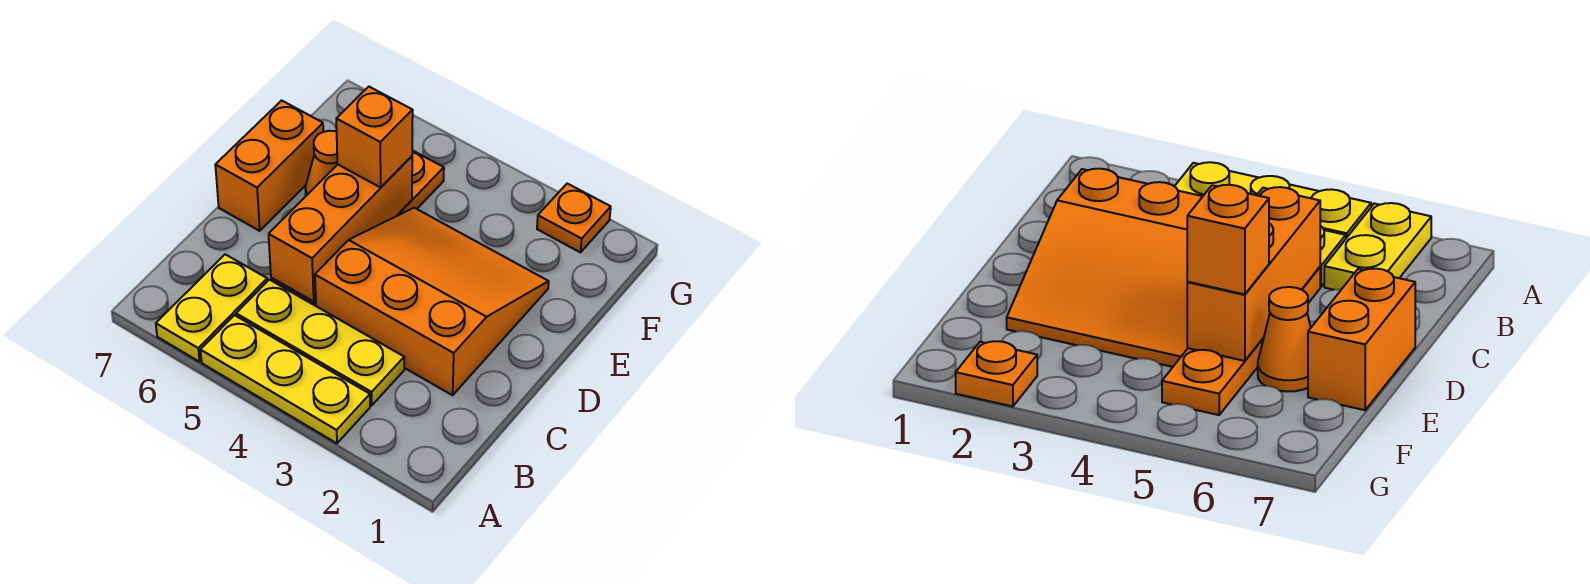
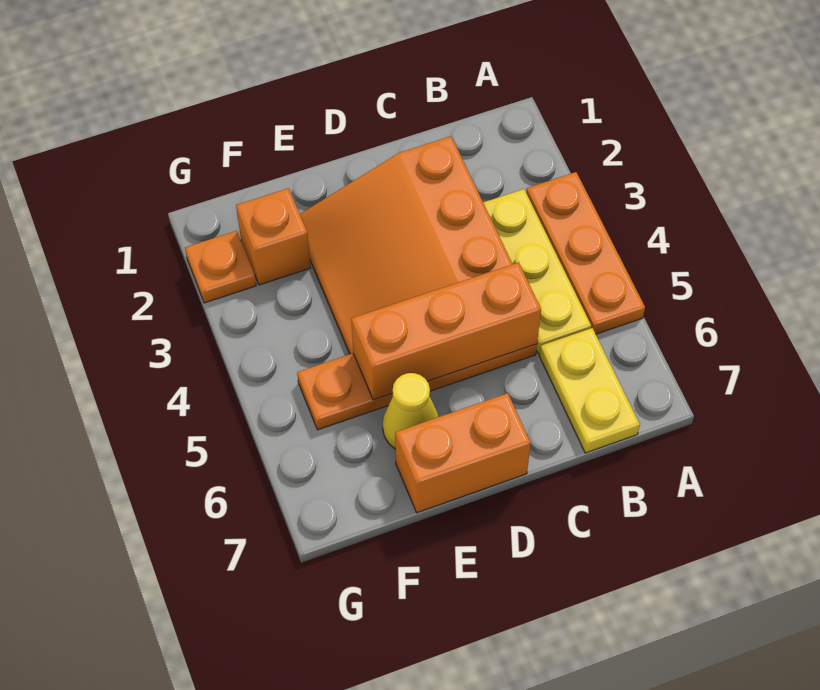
yellow plate A3:A5 level 1 -> orange plate A3:A5 level 1
yellow plate A6:B6 level 1 -> yellow plate B6:B7 level 1
orange brick E5 level 3 -> orange brick F2 level 1
orange cone E6 level 1 -> yellow cone E6 level 1

